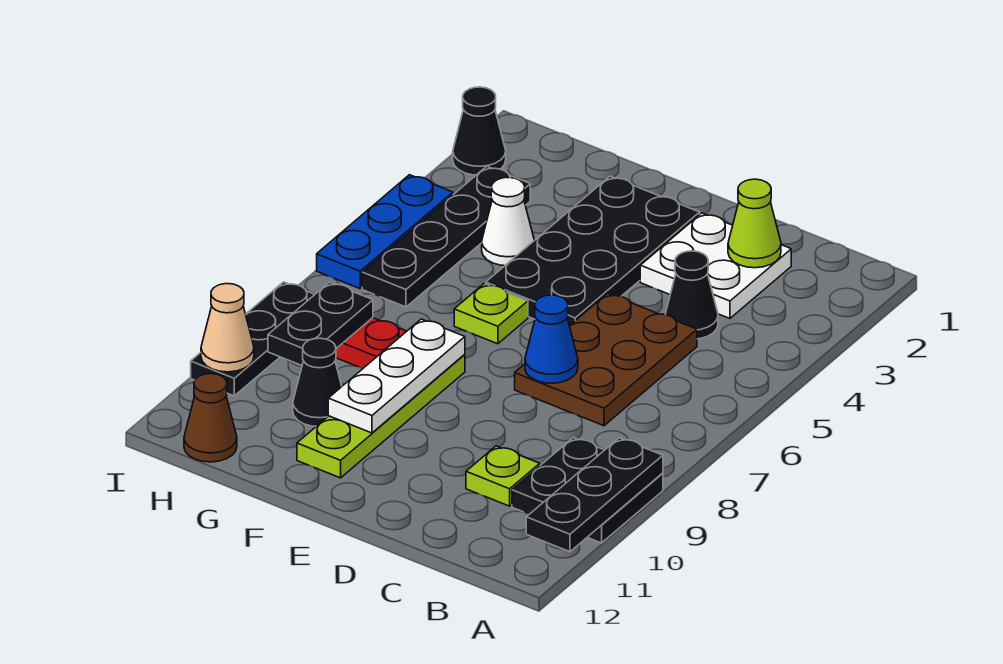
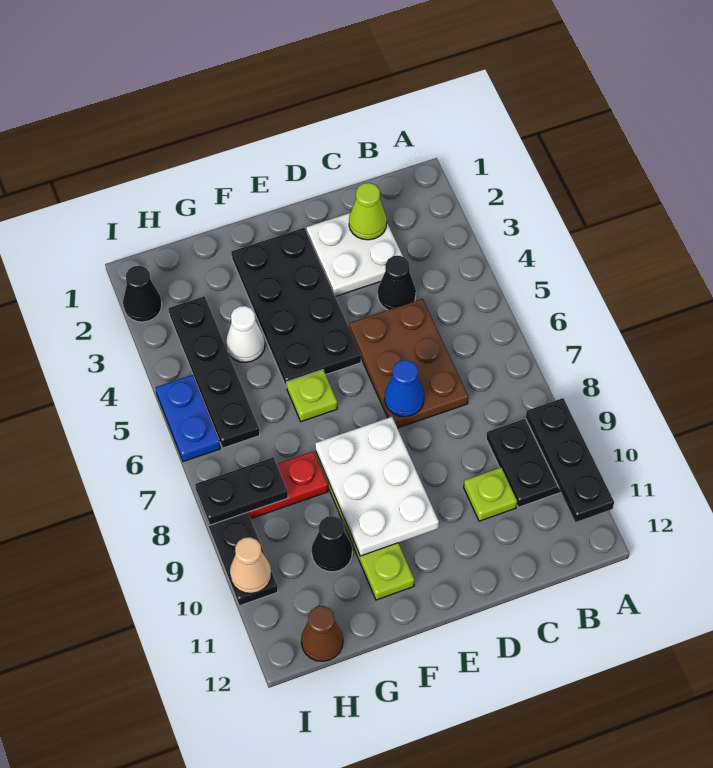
white plate F8:F10 level 2 -> white plate E8:F10 level 2
black plate H8:H9 level 2 -> black plate H8:I8 level 2
blue plate I4:I6 level 1 -> blue plate I5:I6 level 1

